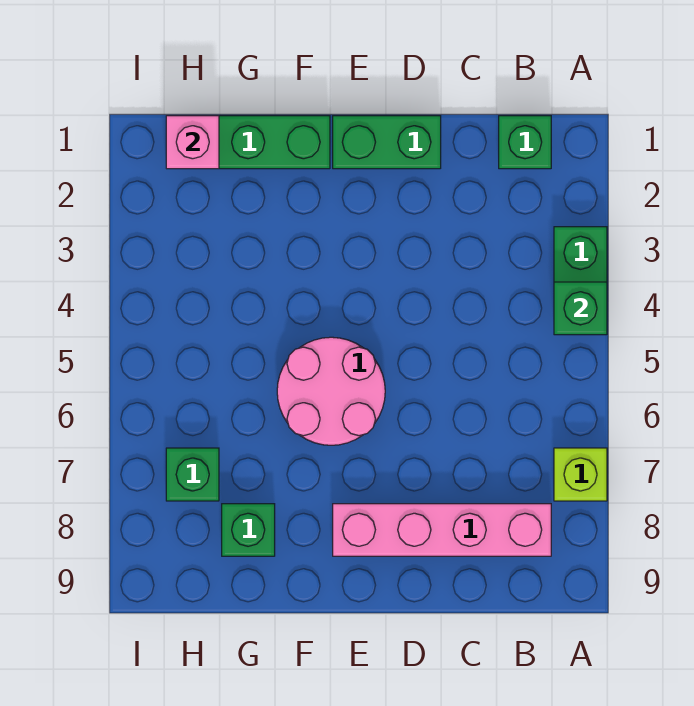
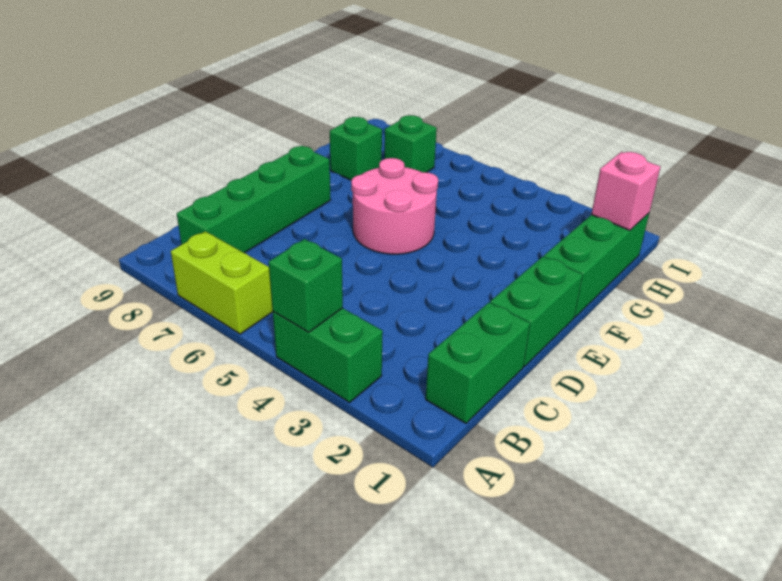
lime brick A7 level 1 -> lime brick A6:A7 level 1
green brick B1 level 1 -> green brick B1:C1 level 1
pink brick B8:E8 level 1 -> green brick B8:E8 level 1

